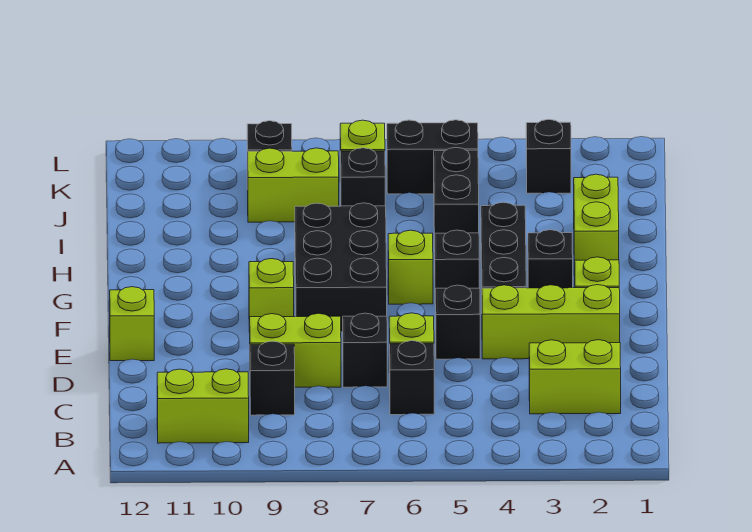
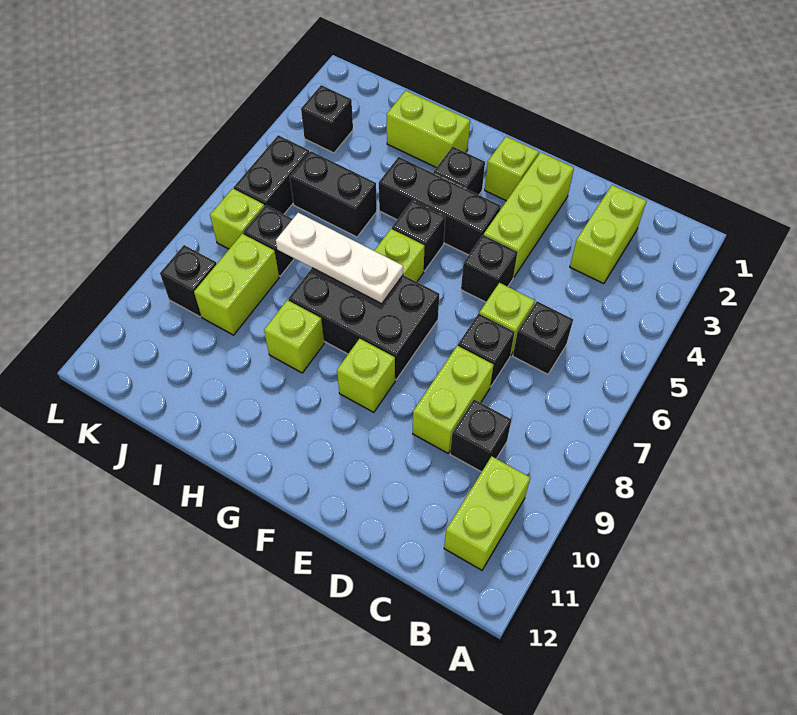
lime brick E12 level 1 -> lime brick H9 level 1
none -> white plate G7:I7 level 2

